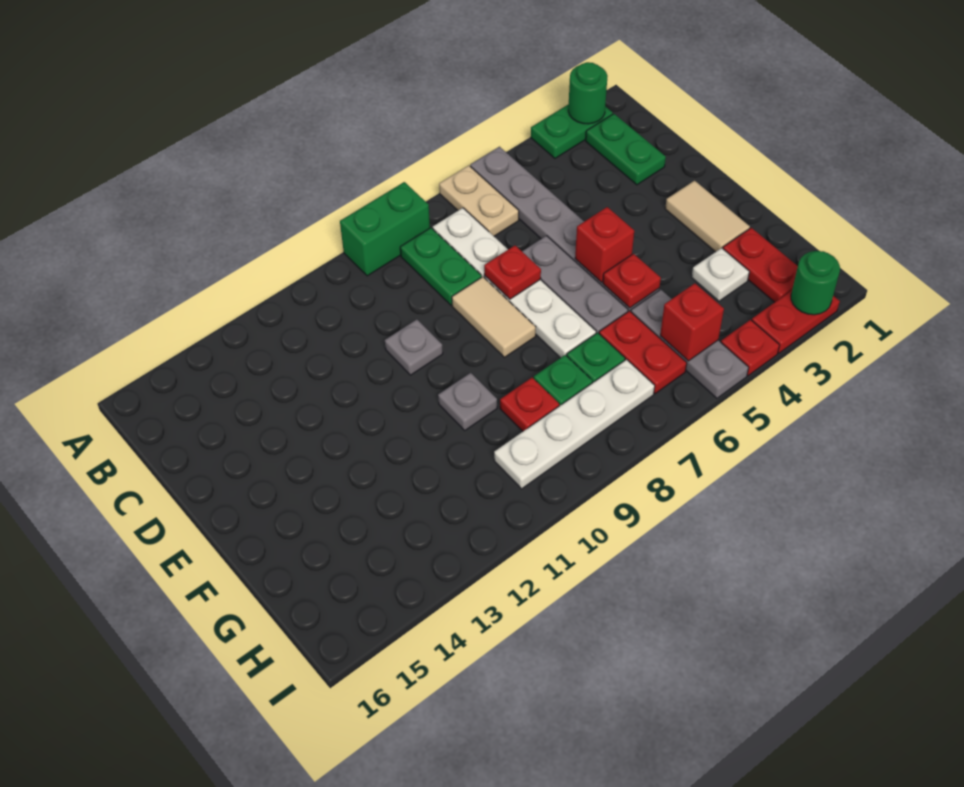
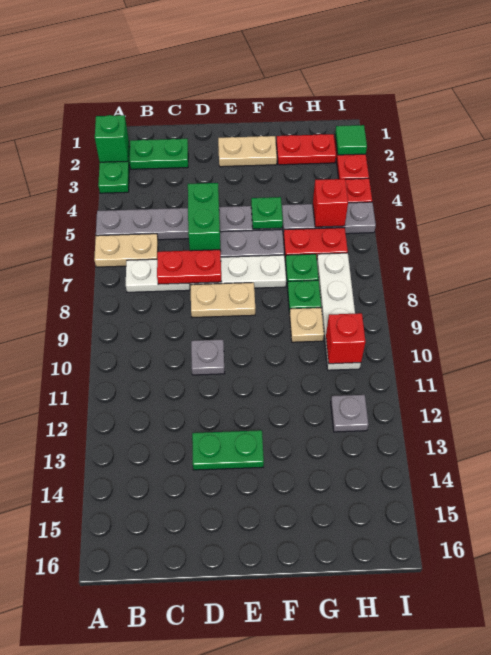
green round brick A2 level 2 -> green brick A2 level 2
green brick A8:A9 level 1 -> green brick D5:D6 level 2
green plate B8:C8 level 1 -> green plate D13:E13 level 1
red plate D7 level 2 -> red plate C7:D7 level 2
tan tile D8:E8 level 1 -> tan plate D8:E8 level 1
tan tile E2:F2 level 1 -> tan plate E2:F2 level 1
red brick E5 level 2 -> red brick H10 level 2
red plate F5 level 2 -> green plate F5 level 2
grey plate F10 level 1 -> grey plate H12 level 1
white plate G3 level 1 -> none
red plate G9 level 1 -> tan plate G9 level 1
green round brick I2 level 2 -> green tile I2 level 2

